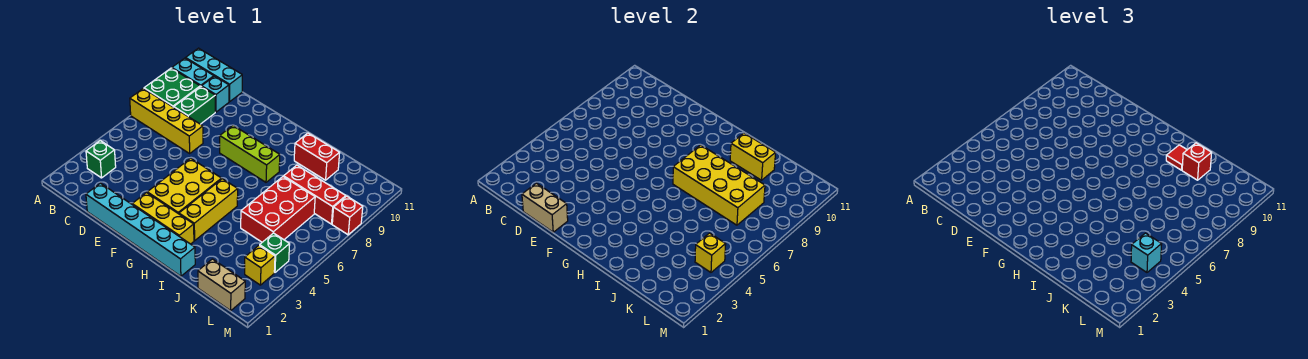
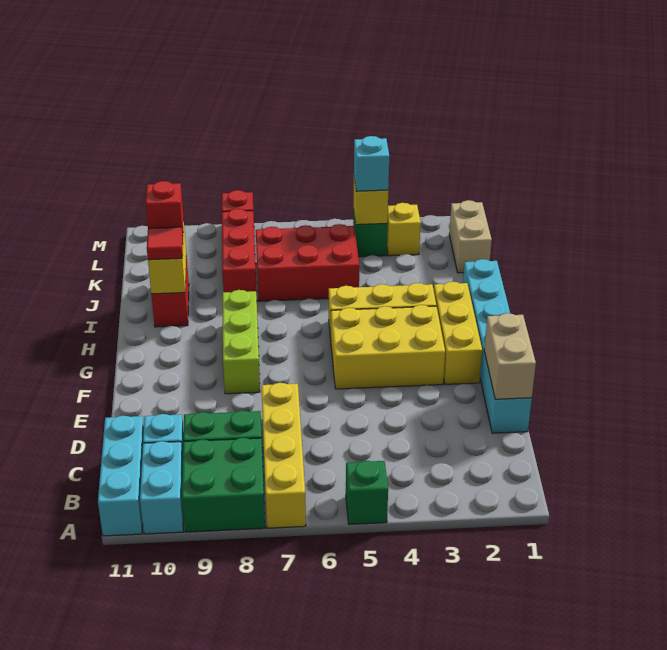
green brick B3 level 1 -> green brick A5 level 1
yellow brick H7:K8 level 2 -> none

